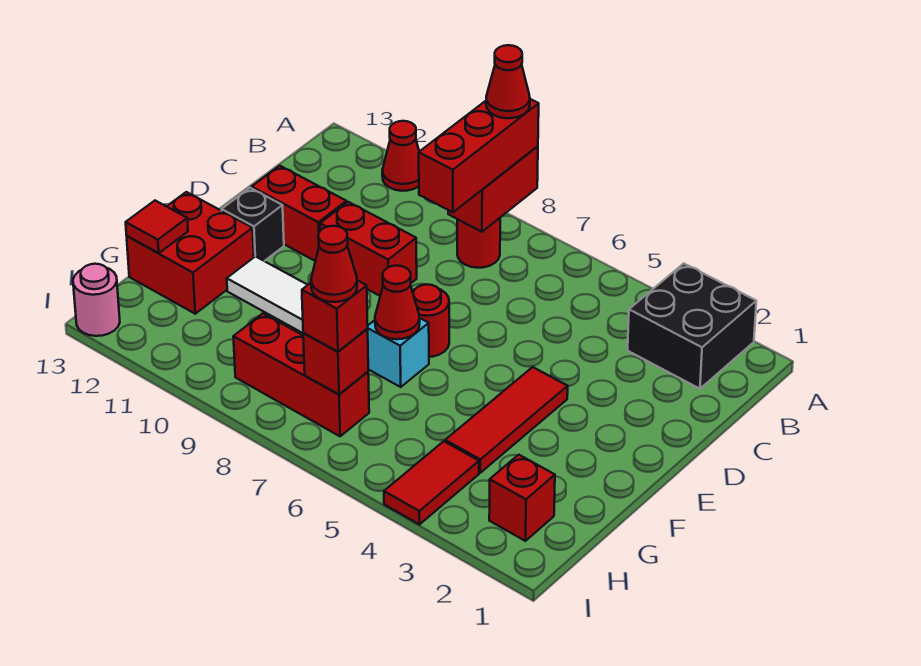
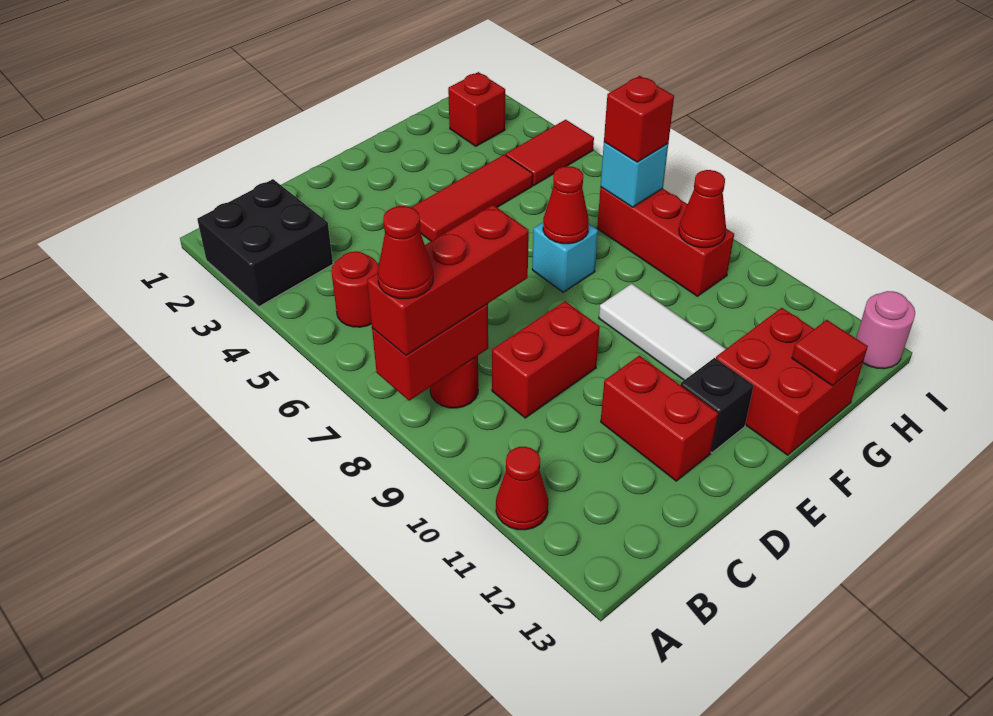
red brick D9:D10 level 1 -> red brick C9:D9 level 1
red round brick E7 level 1 -> red round brick B5 level 1
red brick H7 level 2 -> cyan brick H7 level 2
red cone H7 level 4 -> red cone H9 level 2

